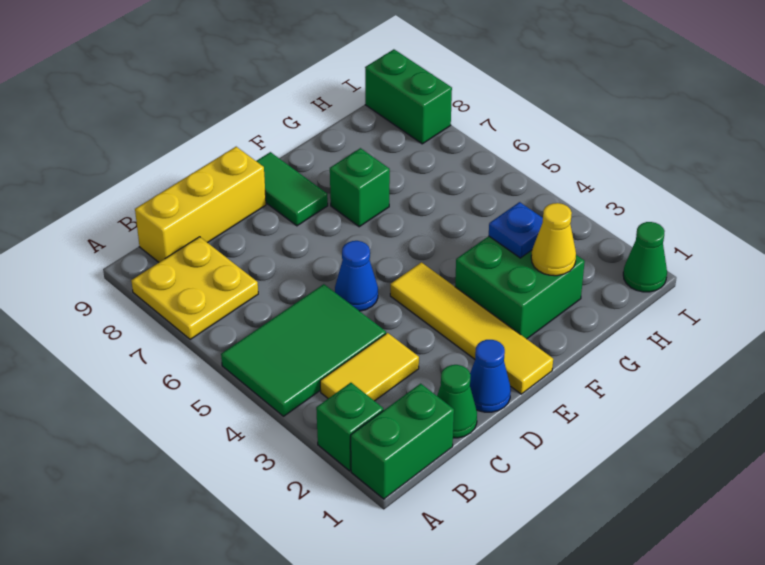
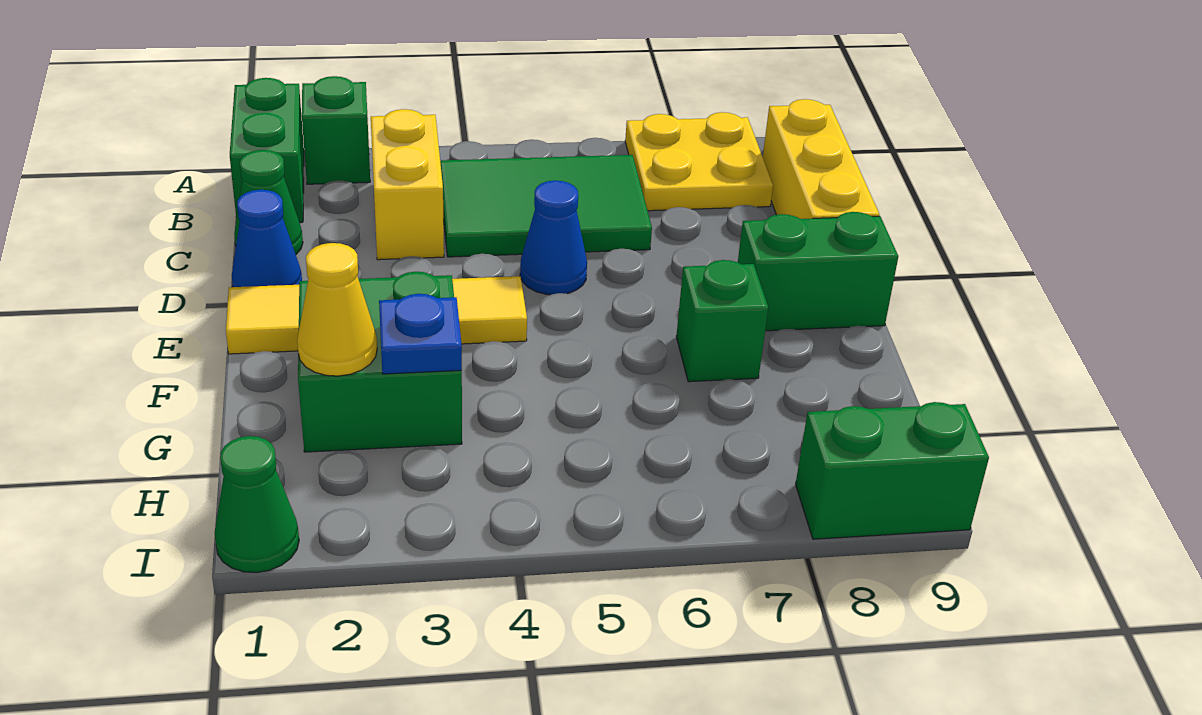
green tile A4:C5 level 1 -> green tile B4:C6 level 1
yellow tile B3:C3 level 1 -> yellow brick B3:C3 level 1
green tile E8:E9 level 1 -> green brick E8:E9 level 1

